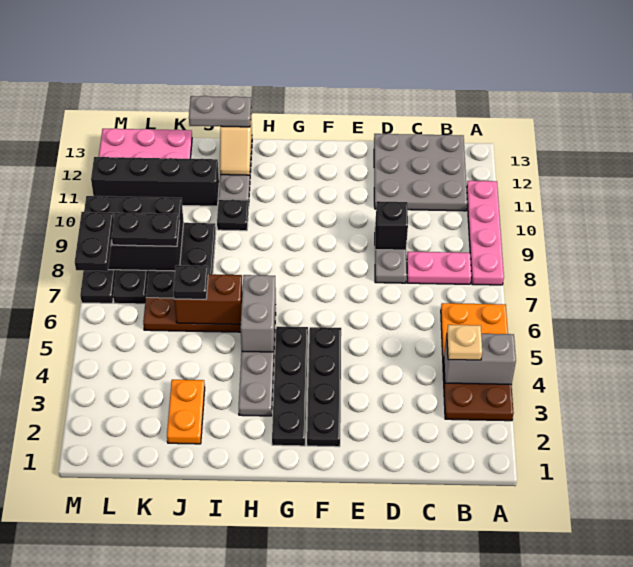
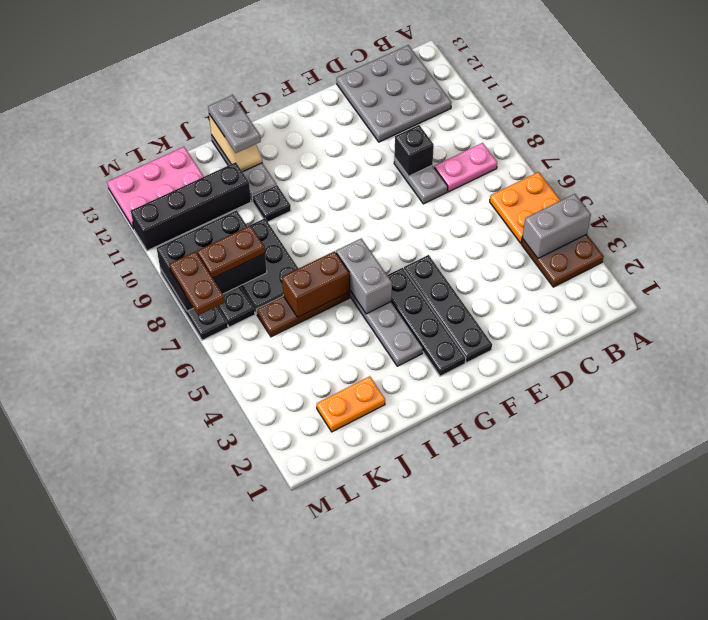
pink plate A8:A11 level 1 -> none
tan plate B4 level 3 -> none
grey plate I13:J13 level 3 -> grey plate I12:I13 level 3
orange plate J2:J3 level 1 -> orange plate J2:K2 level 1
black plate J6 level 3 -> none
black plate K8:L8 level 3 -> brown plate K8:L8 level 3
black plate M7:M8 level 3 -> brown plate M7:M8 level 3

